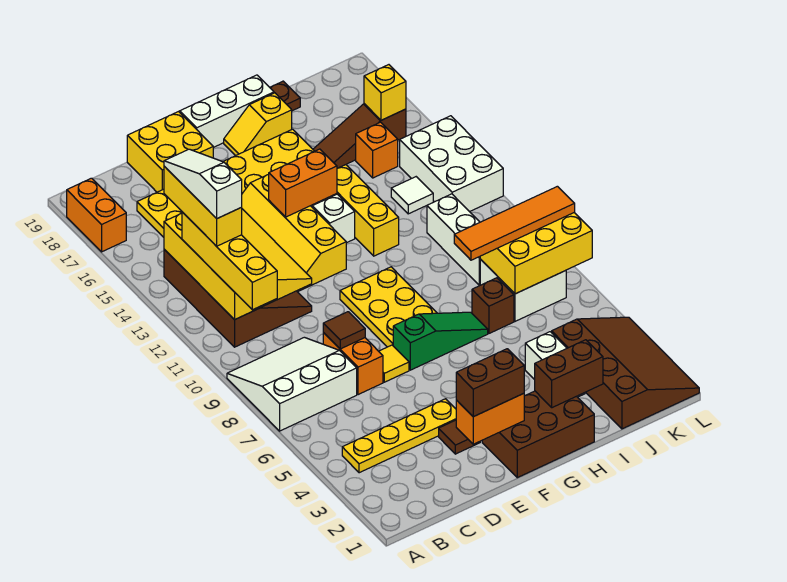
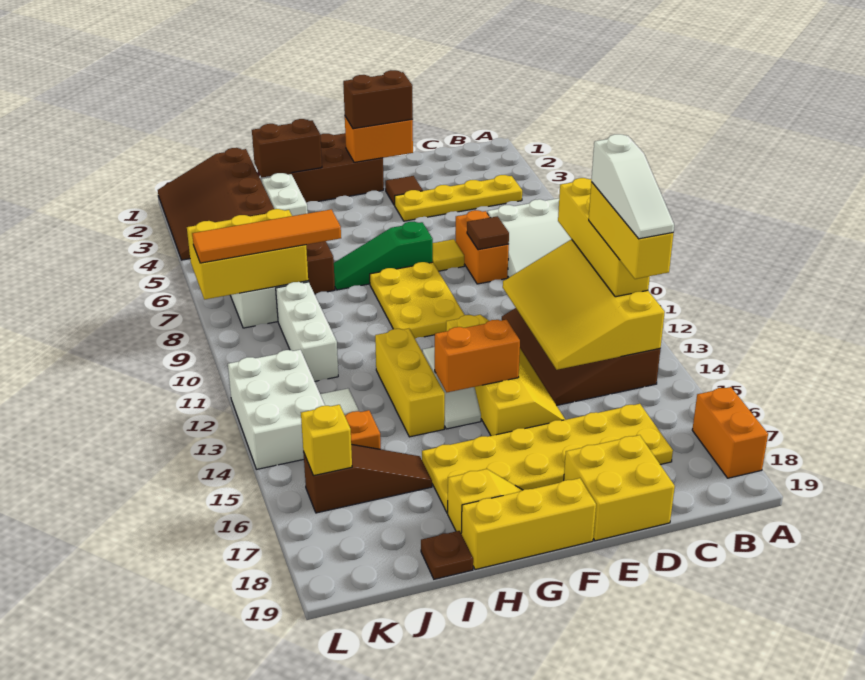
white brick F19:H19 level 1 -> yellow brick F19:H19 level 1

